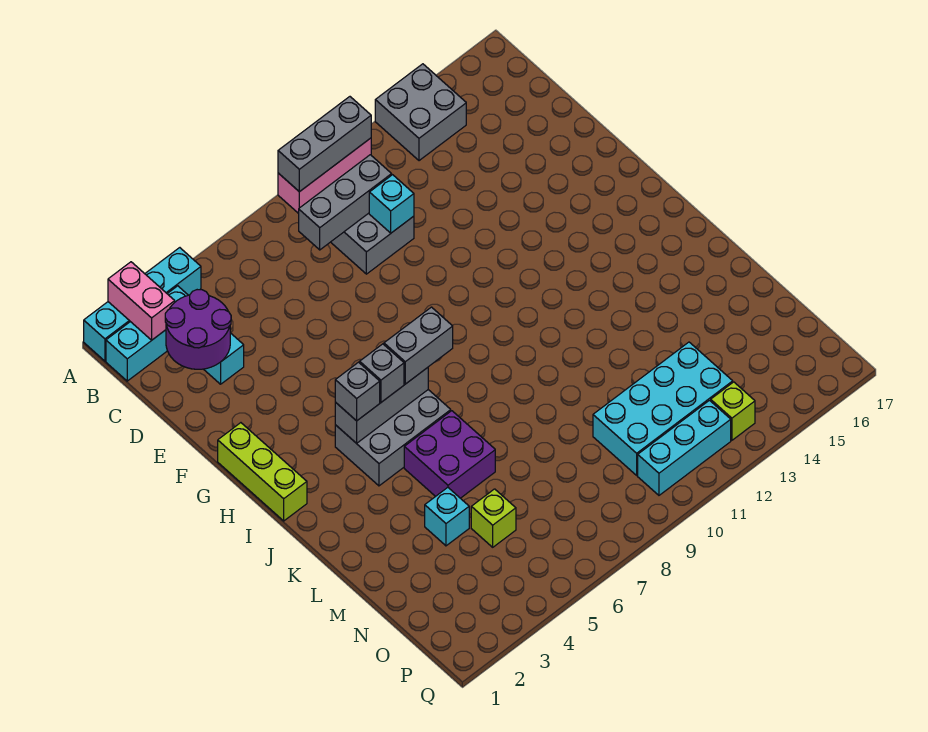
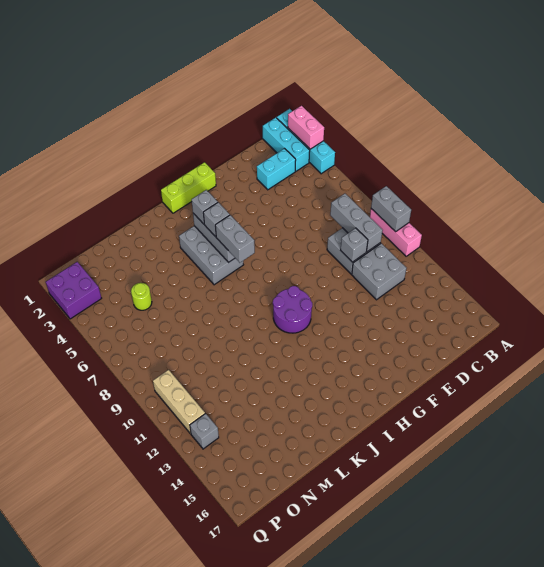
pink brick A2:B2 level 2 -> pink brick A2:A3 level 2
grey brick A9:A11 level 2 -> grey brick A9:A10 level 2
grey brick A13:B14 level 1 -> grey brick C11:D12 level 1
purple round brick C2:D3 level 2 -> purple round brick H10:I11 level 1
cyan brick D10 level 2 -> grey brick D10 level 2
purple brick K5:L6 level 1 -> purple brick P2:Q3 level 1
cyan brick M4 level 1 -> none
lime brick N5 level 1 -> lime round brick N5 level 1
cyan brick N10:O13 level 1 -> none
cyan brick P10:P12 level 1 -> tan brick P10:P12 level 1
lime brick P13 level 1 -> grey brick P13 level 1

